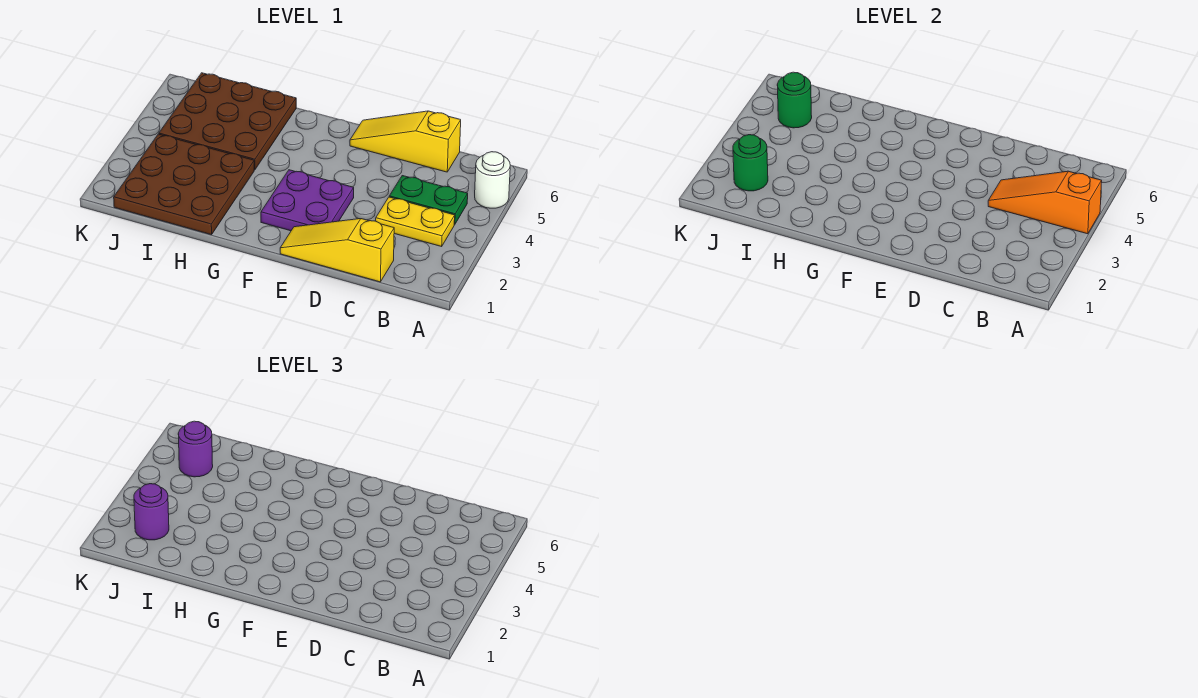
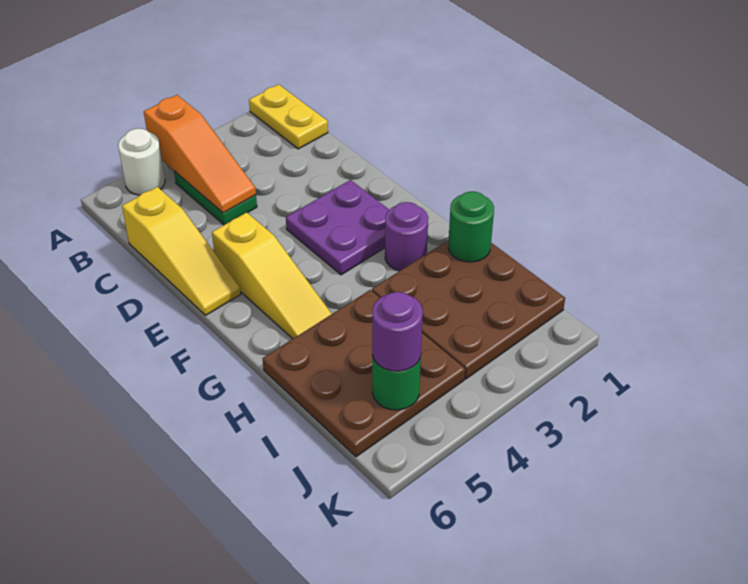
yellow plate B3:C3 level 1 -> yellow plate A1:B1 level 1
yellow slope C1:E1 level 1 top C -> yellow slope E5:G5 level 1 top E
green round brick J2 level 2 -> green round brick H1 level 2
purple round brick J2 level 3 -> purple round brick G2 level 1

